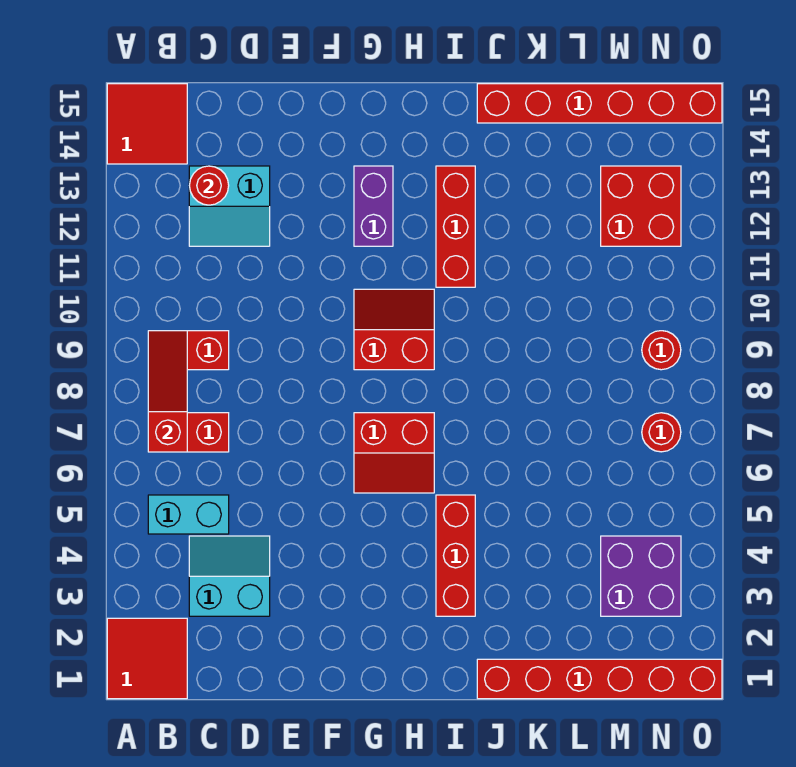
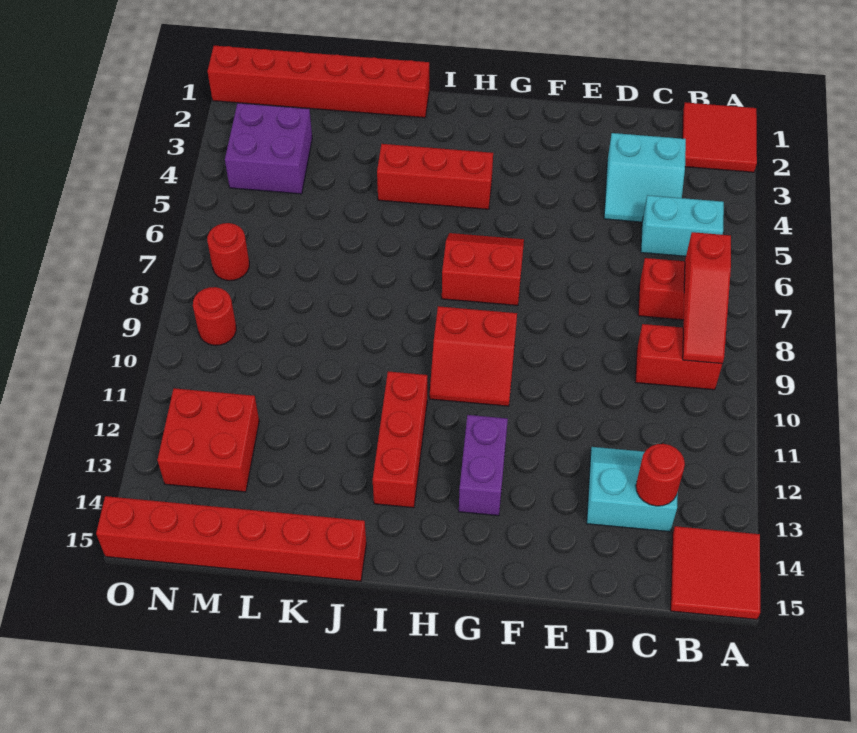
red brick I3:I5 level 1 -> red brick H4:J4 level 1

